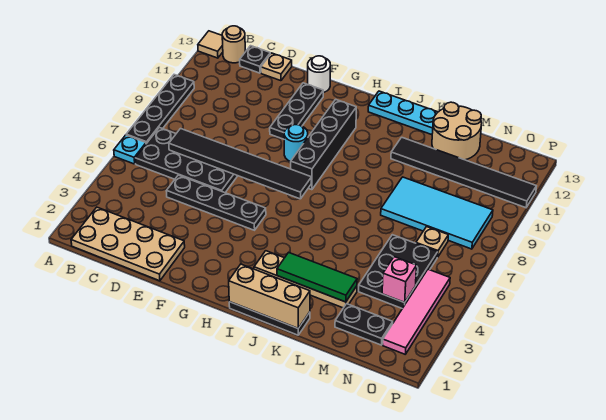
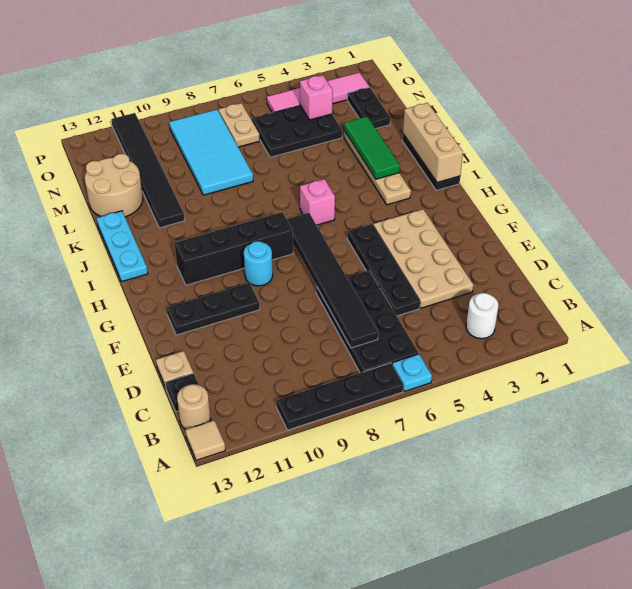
tan plate B1:E2 level 1 -> tan plate D3:G4 level 1
white round brick F13 level 1 -> white round brick B3 level 1
none -> pink brick I6 level 1
tan plate N7 level 1 -> tan plate N7:O7 level 1

